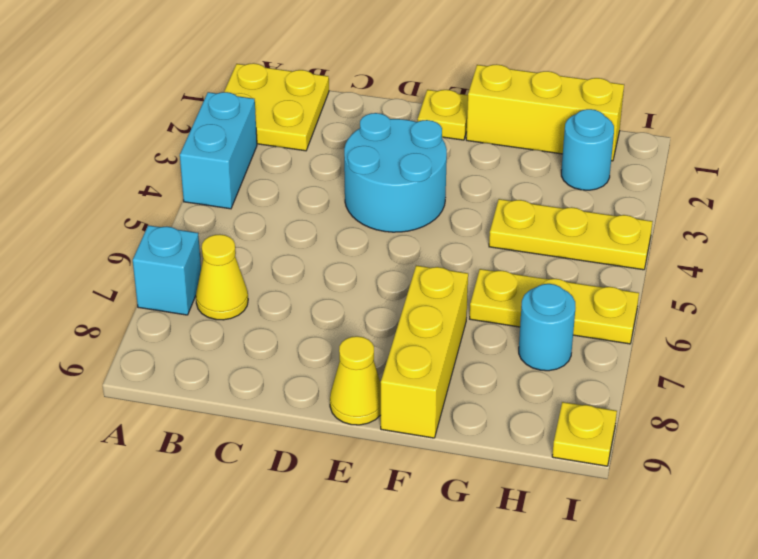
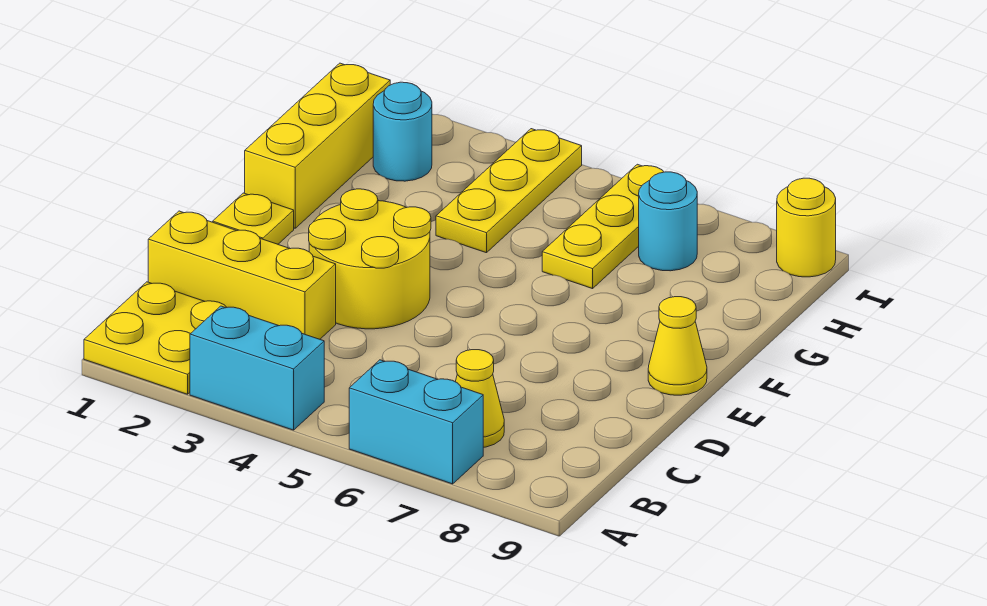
cyan brick A7 level 1 -> cyan brick A6:A7 level 1
cyan round brick D3:E4 level 1 -> yellow round brick D3:E4 level 1
yellow brick F7:F9 level 1 -> yellow brick C1:C3 level 1
yellow plate I9 level 1 -> yellow round brick I9 level 1

